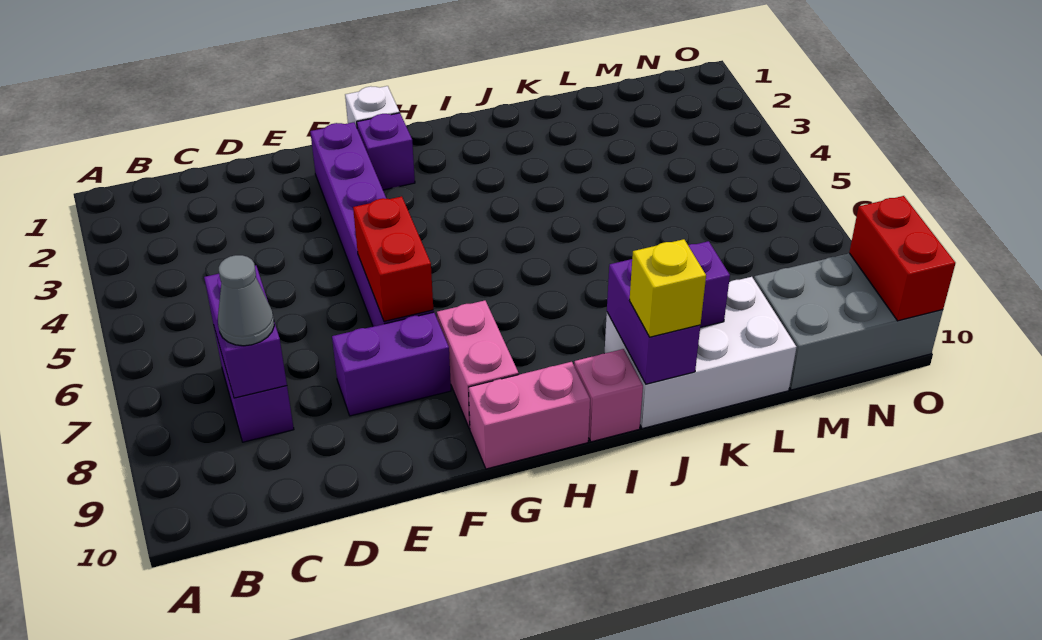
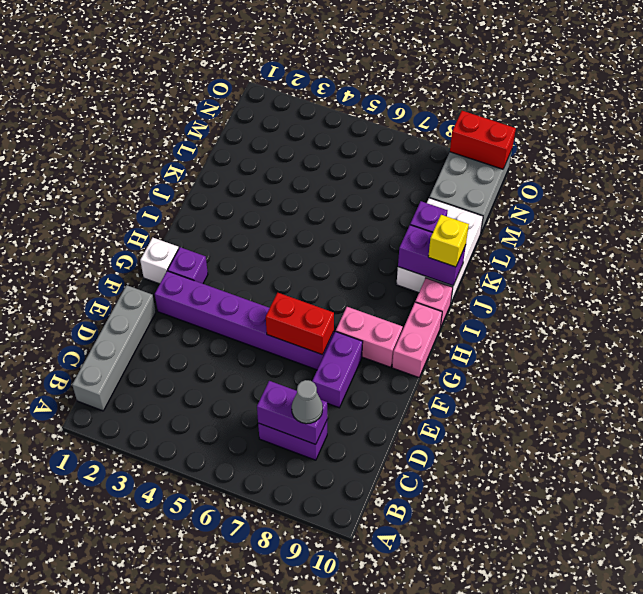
none -> grey brick B1:E1 level 1

